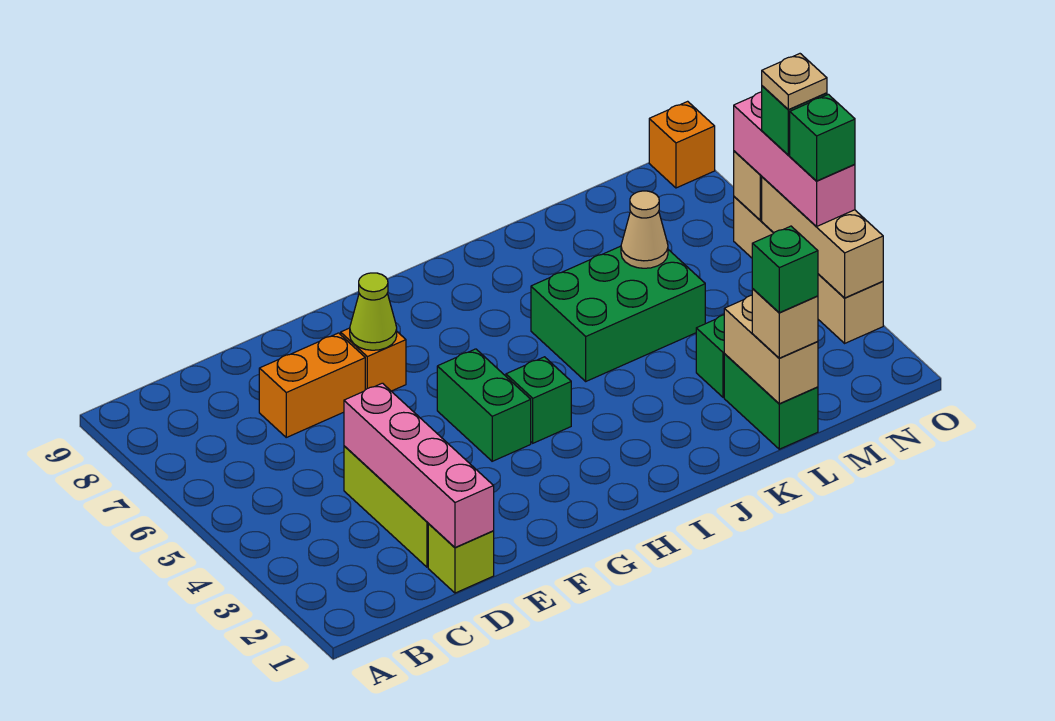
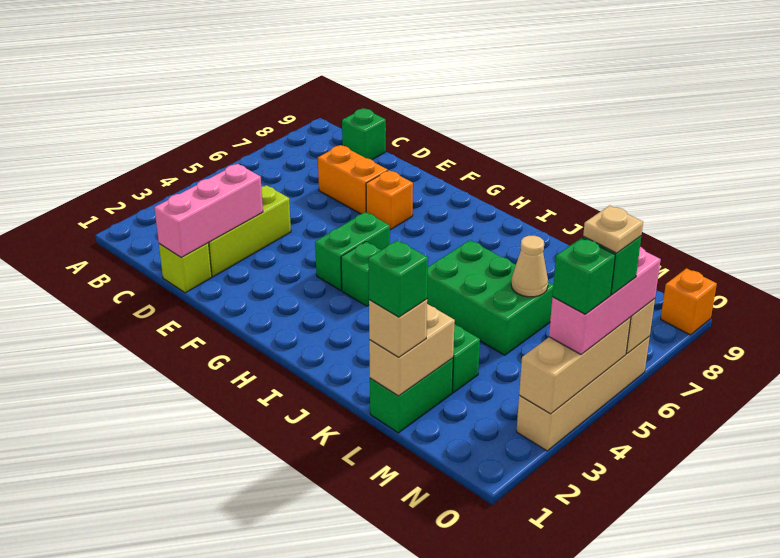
none -> green brick C9 level 1
pink brick D1:D4 level 2 -> pink brick D1:D3 level 2
lime cone F7 level 2 -> none

